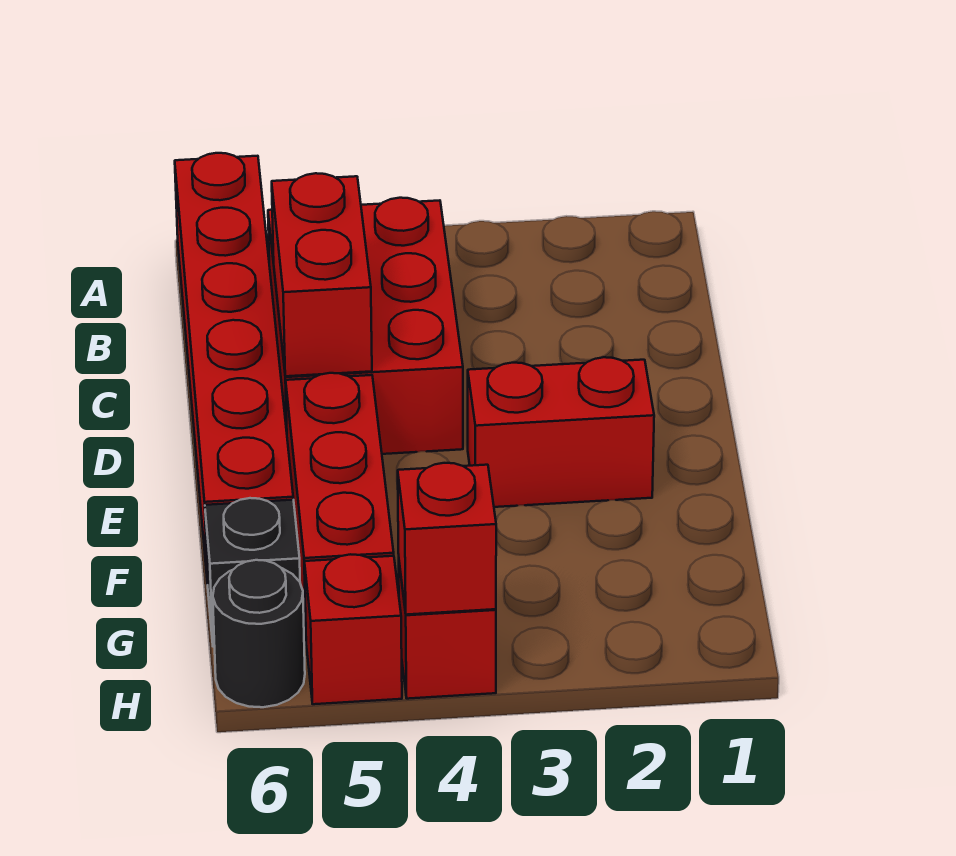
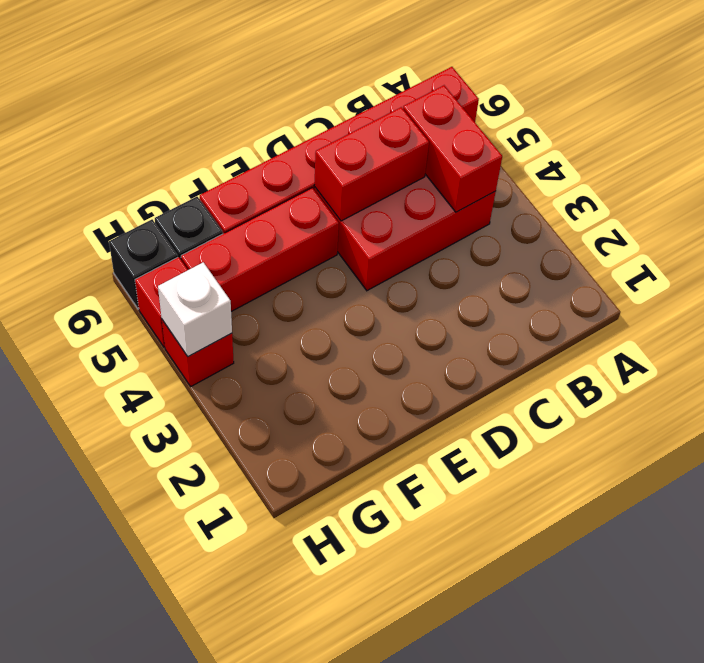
red brick E2:E3 level 1 -> red brick B4:B5 level 2
red brick H4 level 2 -> white brick H4 level 2
black round brick H6 level 1 -> black brick H6 level 1

